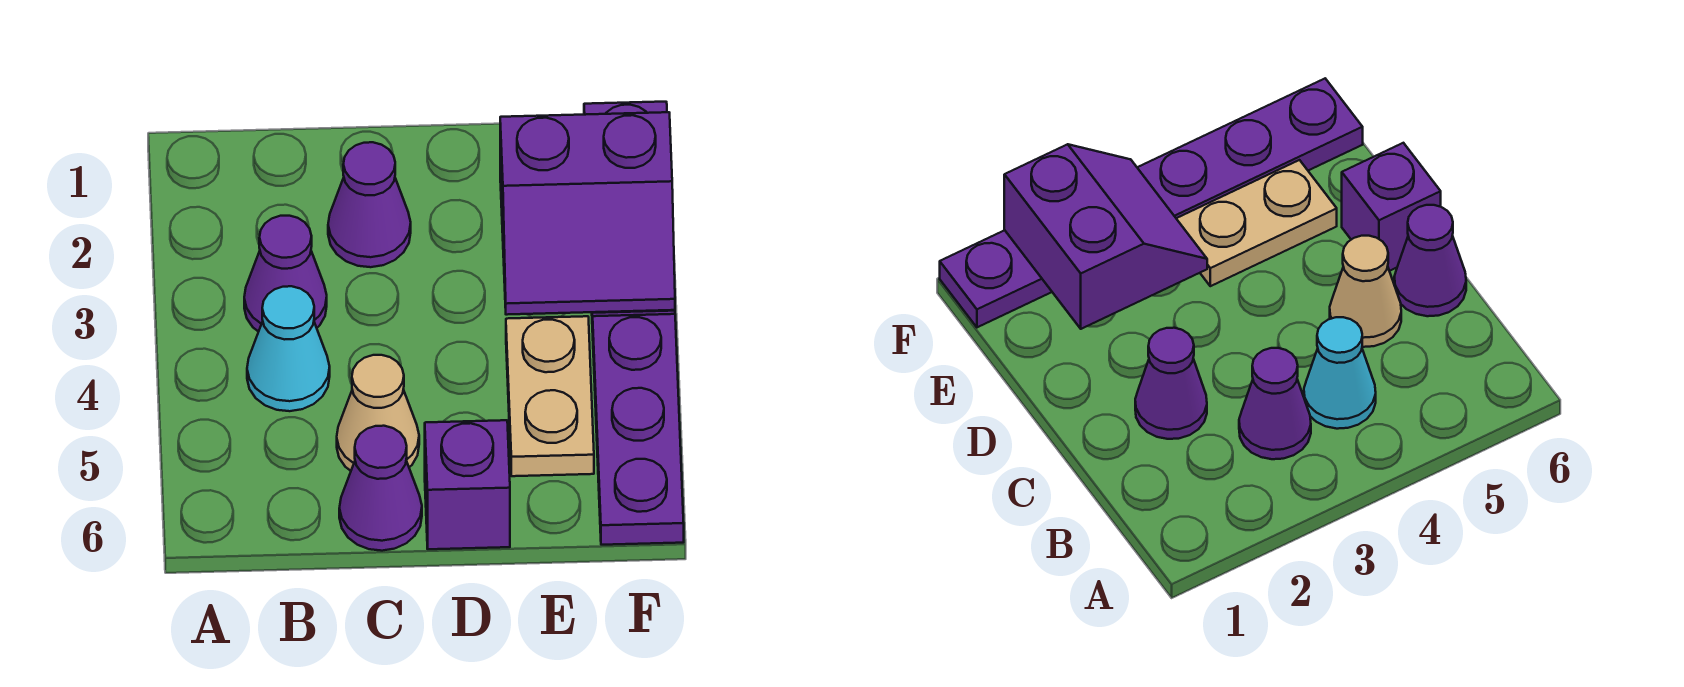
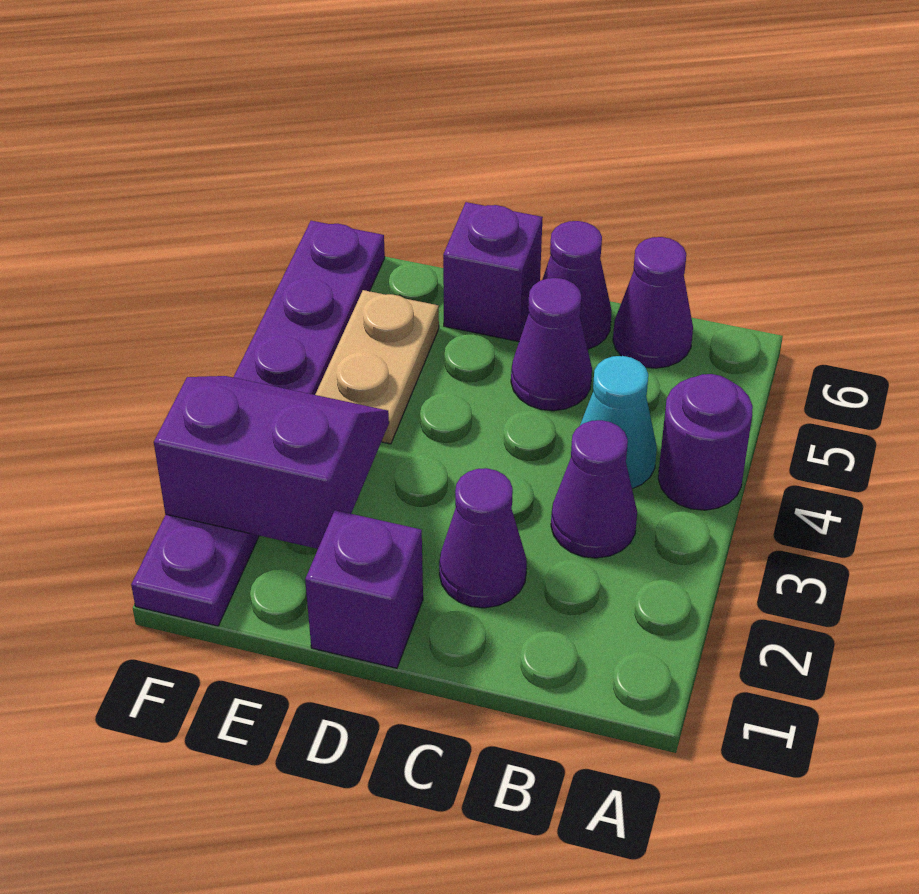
none -> purple round brick A4 level 1
none -> purple cone B6 level 1
tan cone C5 level 1 -> purple cone C5 level 1
none -> purple brick D1 level 1

